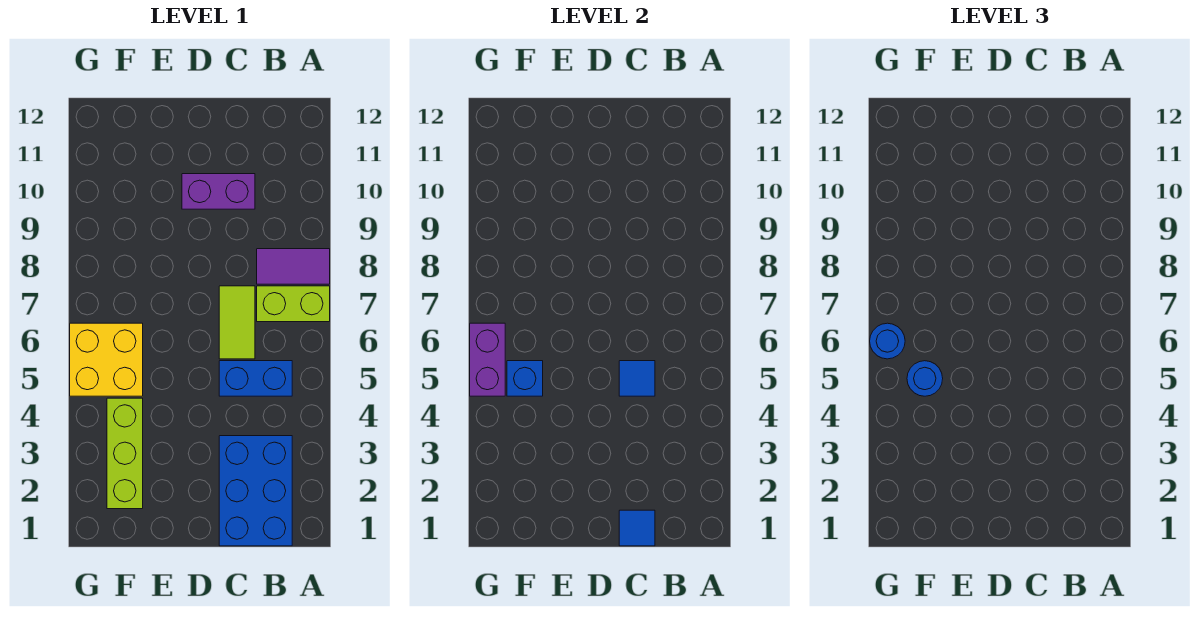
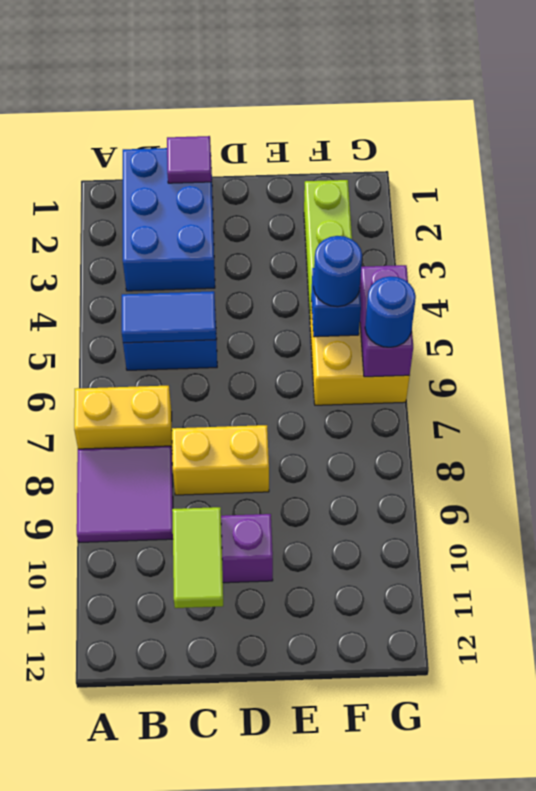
lime brick A7:B7 level 1 -> yellow brick A7:B7 level 1
purple tile A8:B8 level 1 -> purple tile A8:B9 level 1
blue tile C1 level 2 -> purple tile C1 level 2
blue tile C5 level 2 -> blue tile B5:C5 level 2
lime tile C6:C7 level 1 -> lime tile C10:C11 level 2
none -> yellow brick C8:D8 level 1

